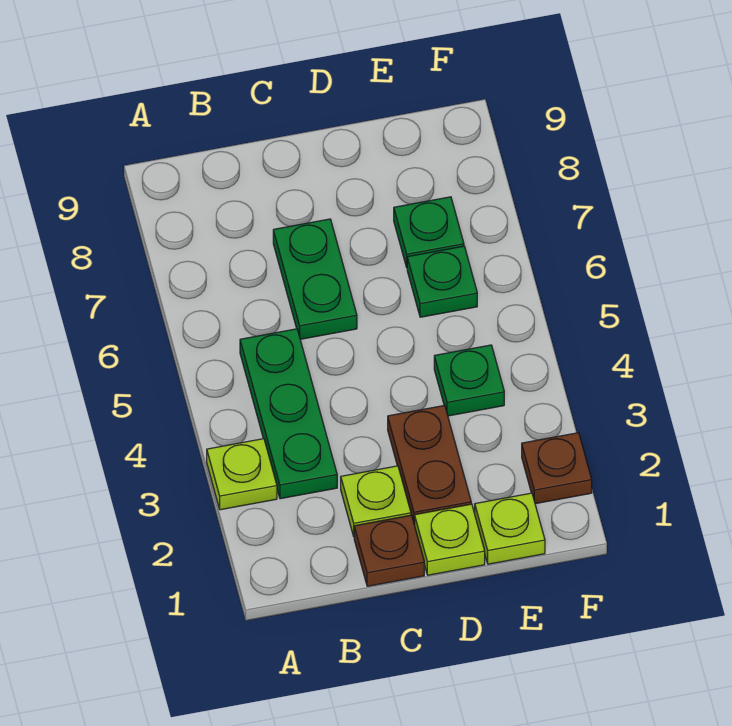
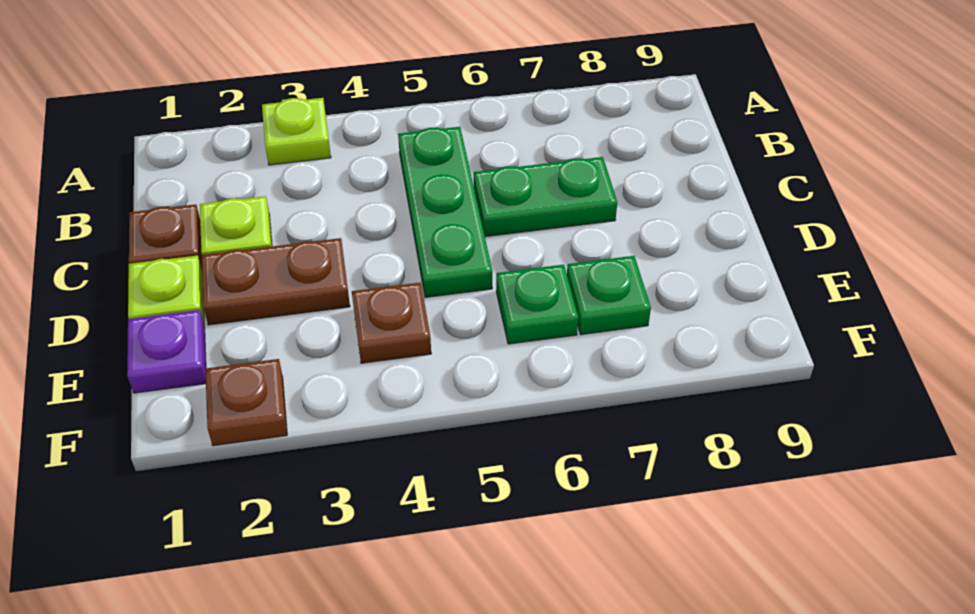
green plate B3:B5 level 1 -> green plate B5:D5 level 1
lime plate E1 level 1 -> purple plate E1 level 1
green plate E4 level 1 -> brown plate E4 level 1

